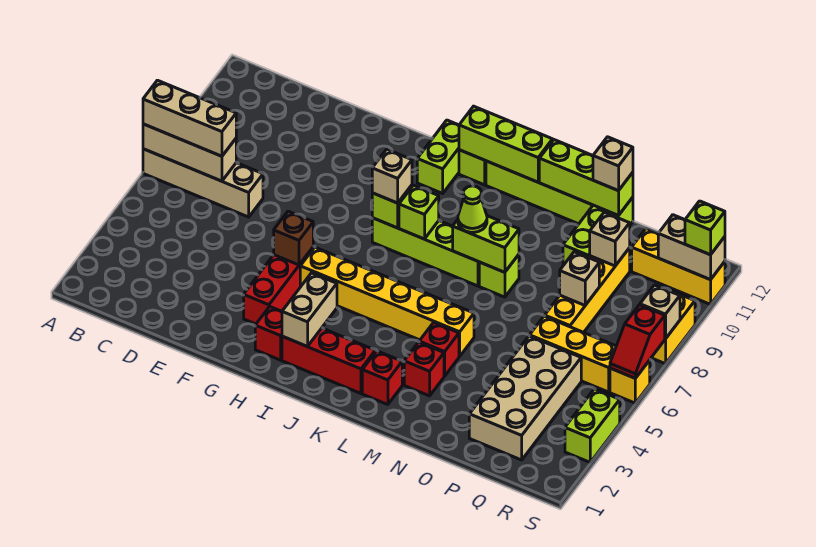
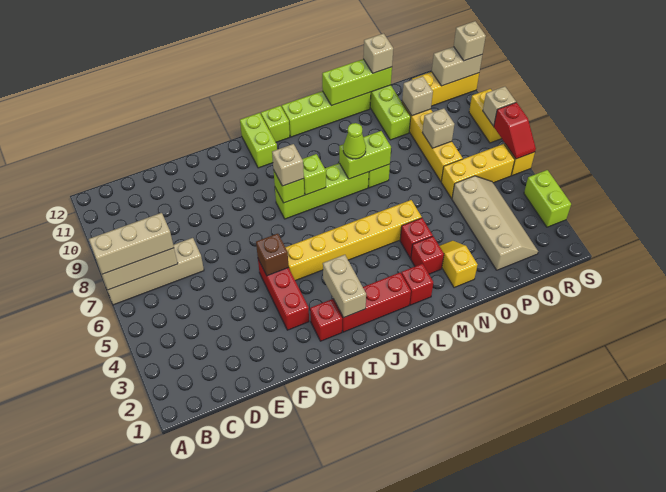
lime brick J12:L12 level 2 -> none
none -> yellow slope N2:N3 level 1 top 2
tan brick P2:Q5 level 1 -> tan slope P2:Q5 level 1 top P
lime brick S11 level 3 -> tan brick S11 level 3

